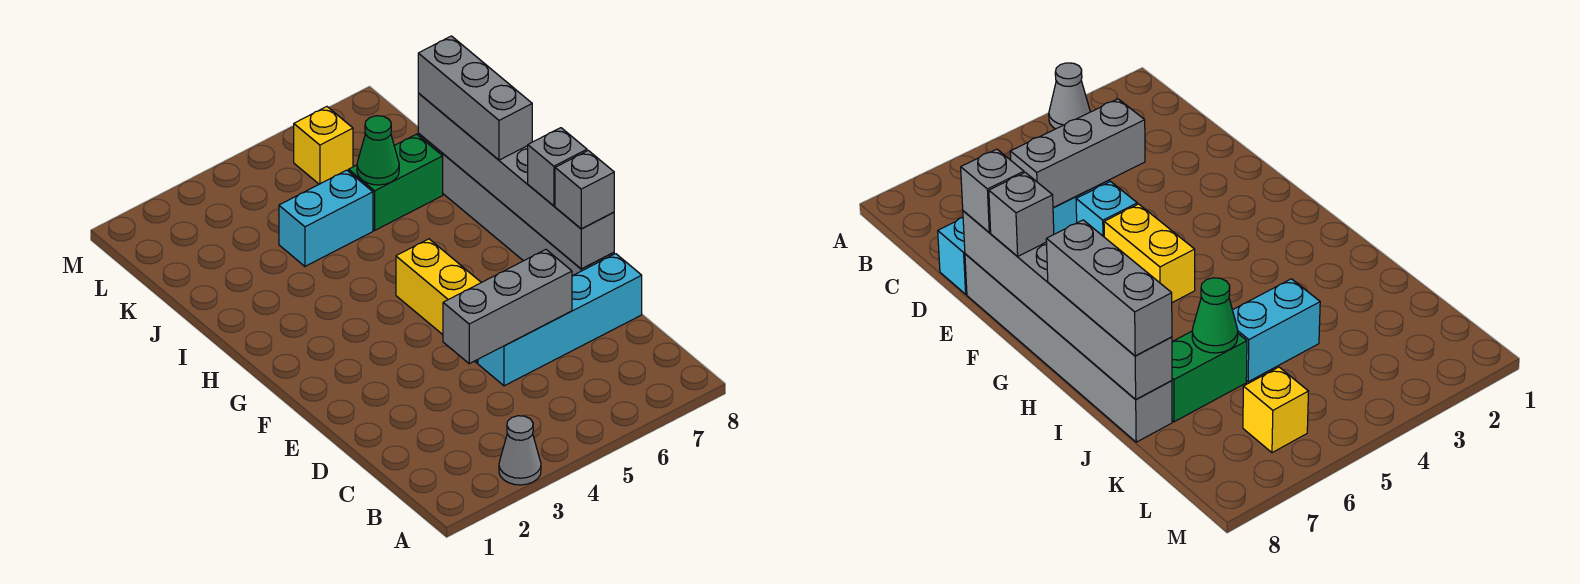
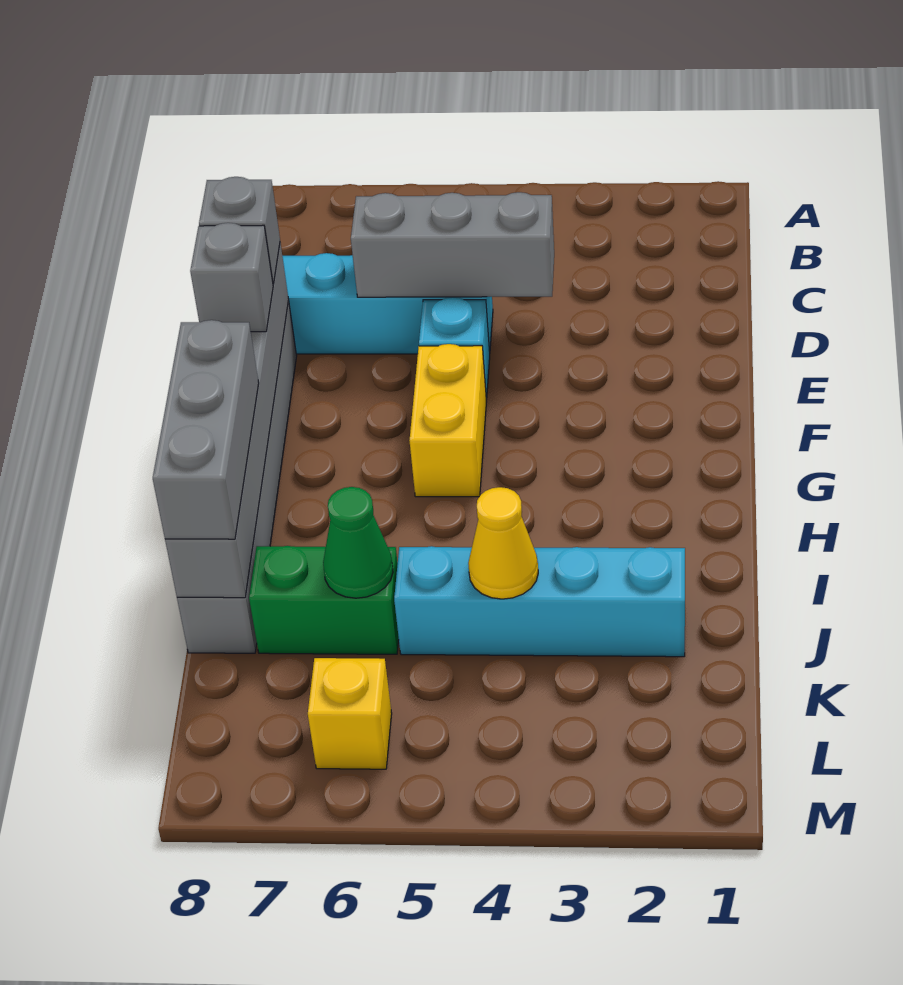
grey cone A3 level 1 -> none
cyan brick J4:J5 level 1 -> cyan brick J2:J5 level 1
none -> yellow cone J4 level 2

